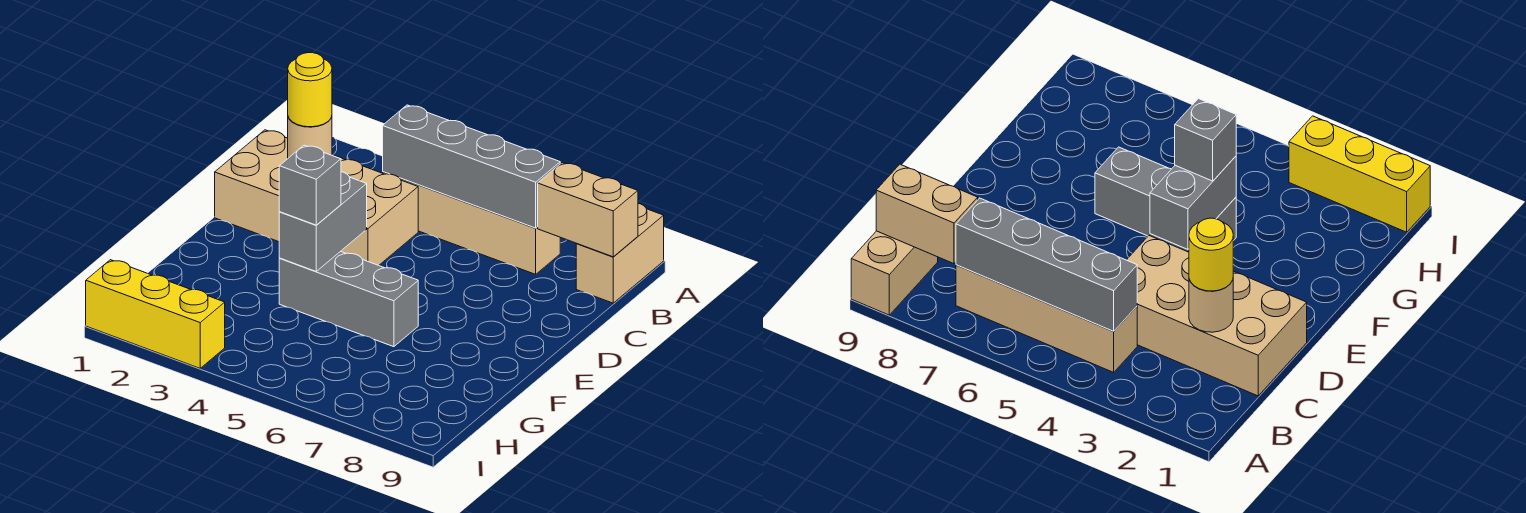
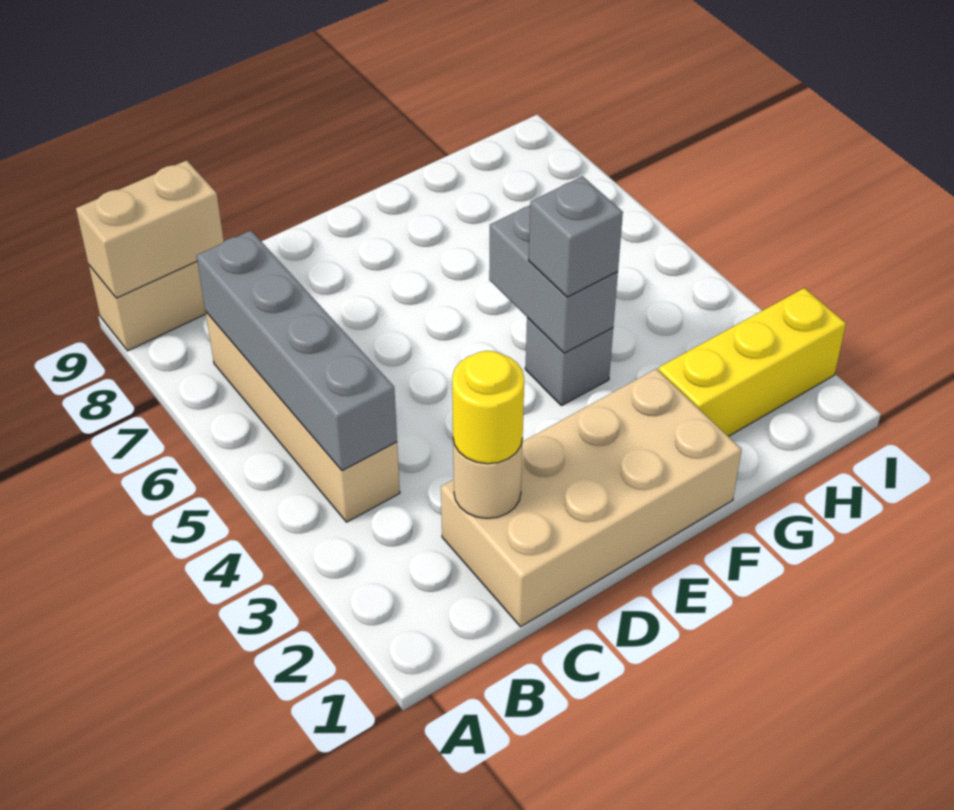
tan brick B8:B9 level 2 -> tan brick A9:B9 level 2
tan brick C1:D4 level 1 -> tan brick C1:F2 level 1
grey brick E4:F4 level 2 -> grey brick F4:F5 level 2
grey brick F4:F6 level 1 -> grey brick F4 level 1
yellow brick I1:I3 level 1 -> yellow brick G2:I2 level 1

